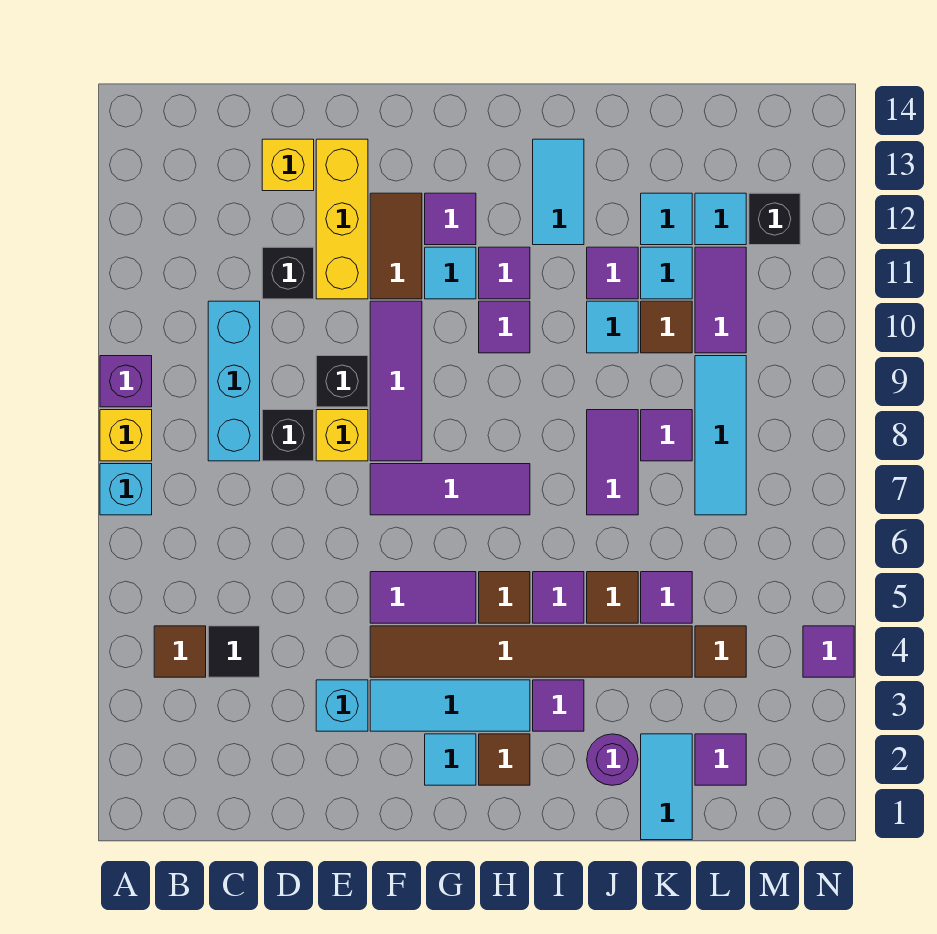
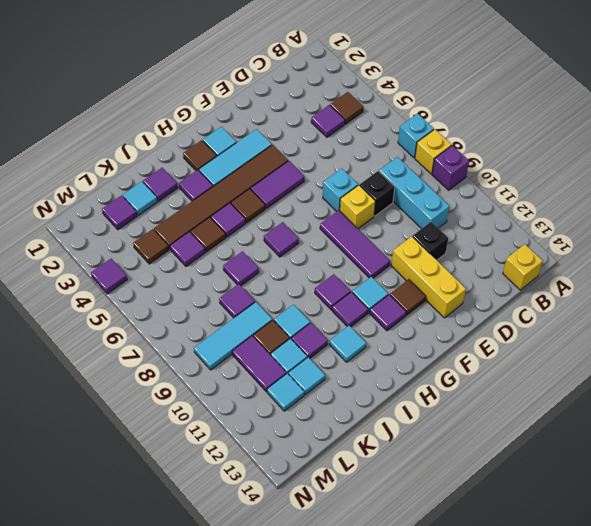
black tile C4 level 1 -> purple tile C4 level 1
yellow brick D13 level 1 -> yellow brick B14 level 1
cyan brick E3 level 1 -> cyan brick E7 level 1
black brick E9 level 1 -> none
purple tile F7:H7 level 1 -> purple tile H7 level 1
brown tile F11:F12 level 1 -> brown tile F12 level 1
cyan tile I12:I13 level 1 -> cyan tile I12 level 1
purple round brick J2 level 1 -> purple tile J2 level 1
purple tile J7:J8 level 1 -> purple tile J7 level 1
cyan tile K1:K2 level 1 -> cyan tile K2 level 1
cyan tile L7:L9 level 1 -> cyan tile K9:M9 level 1
black brick M12 level 1 -> none

